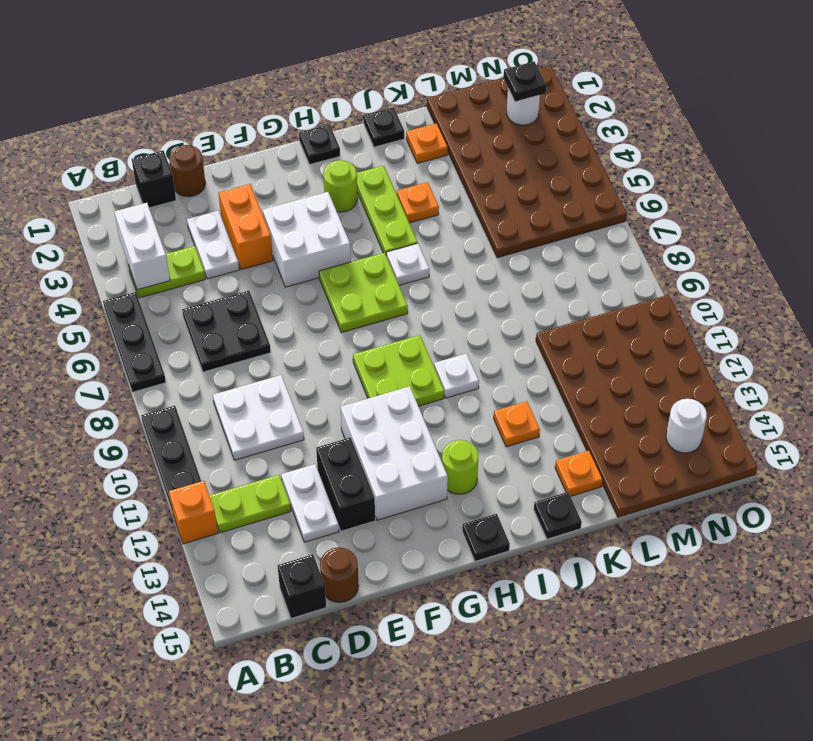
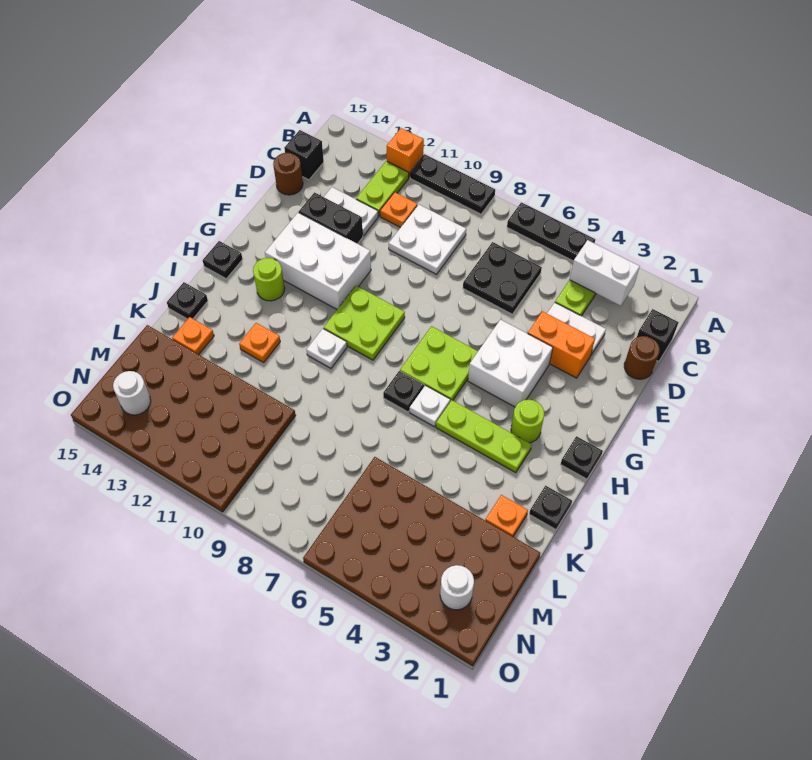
orange plate J4 level 1 -> orange plate C11 level 1
black plate N2 level 3 -> black plate I7 level 1

